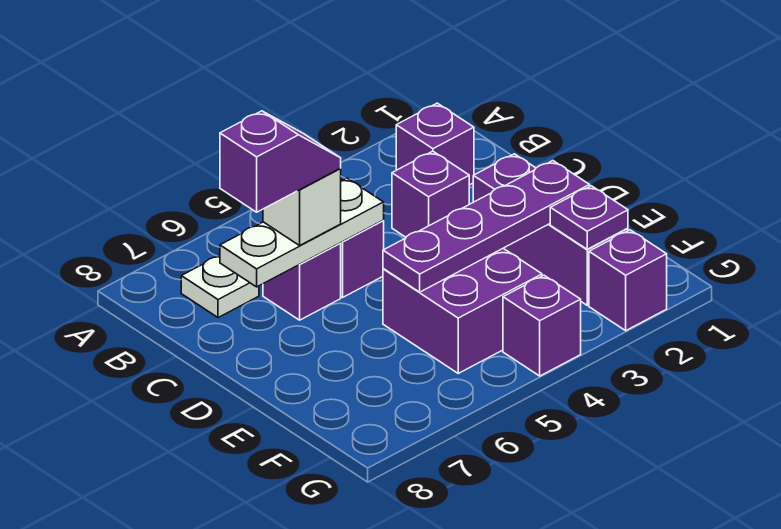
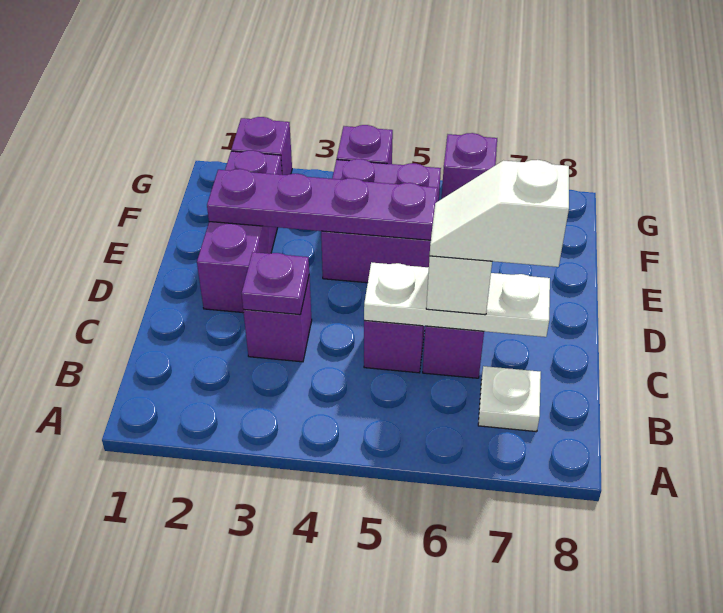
purple brick B2 level 1 -> purple brick G6 level 1
purple slope C6:C7 level 4 top 7 -> white slope C6:C7 level 4 top 7
purple plate F2 level 2 -> purple plate C3 level 2

